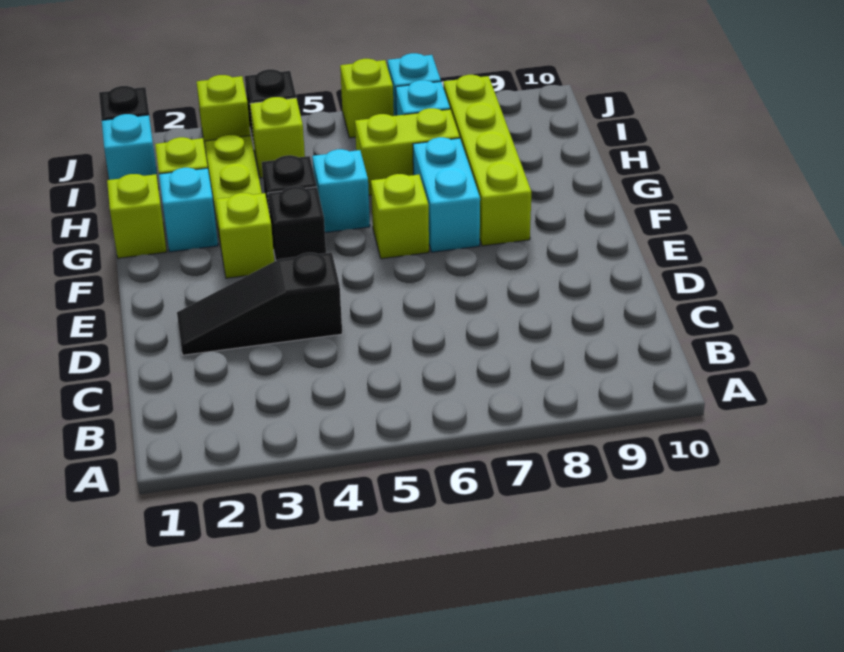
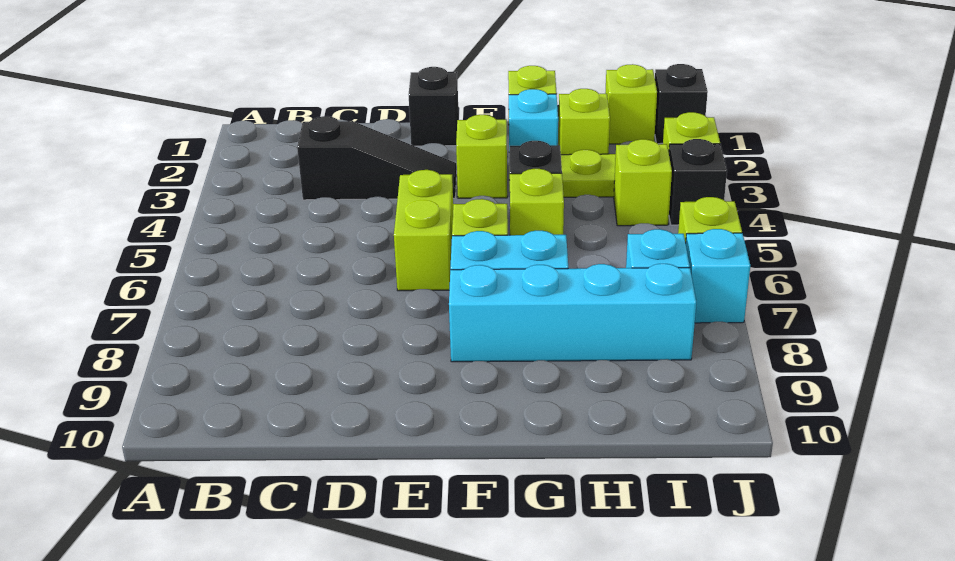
black slope D2:D4 level 1 top 4 -> black slope C3:E3 level 1 top C
black brick F4 level 1 -> black brick E1 level 1
lime brick F8:I8 level 1 -> cyan brick F8:I8 level 1
cyan brick G5 level 1 -> lime brick G5 level 1
lime brick H6:H7 level 1 -> lime brick E5:E6 level 1
cyan brick I1 level 1 -> lime brick I1 level 1

